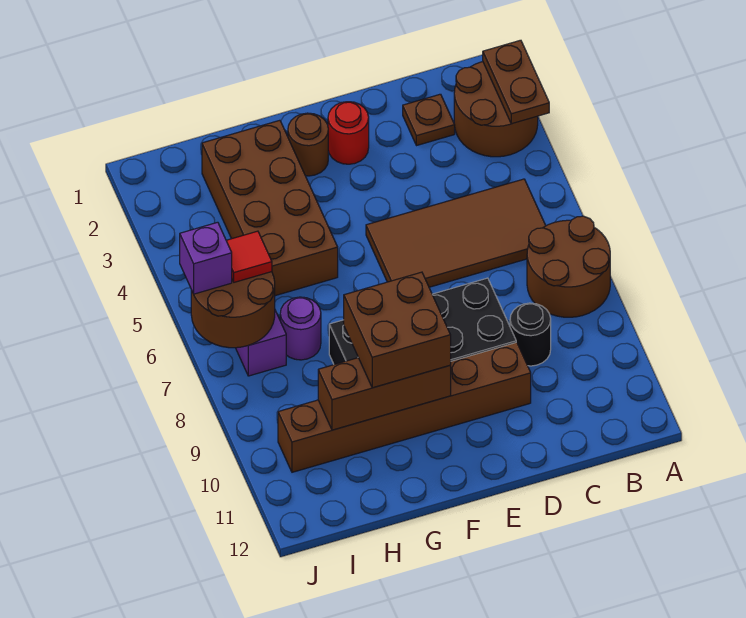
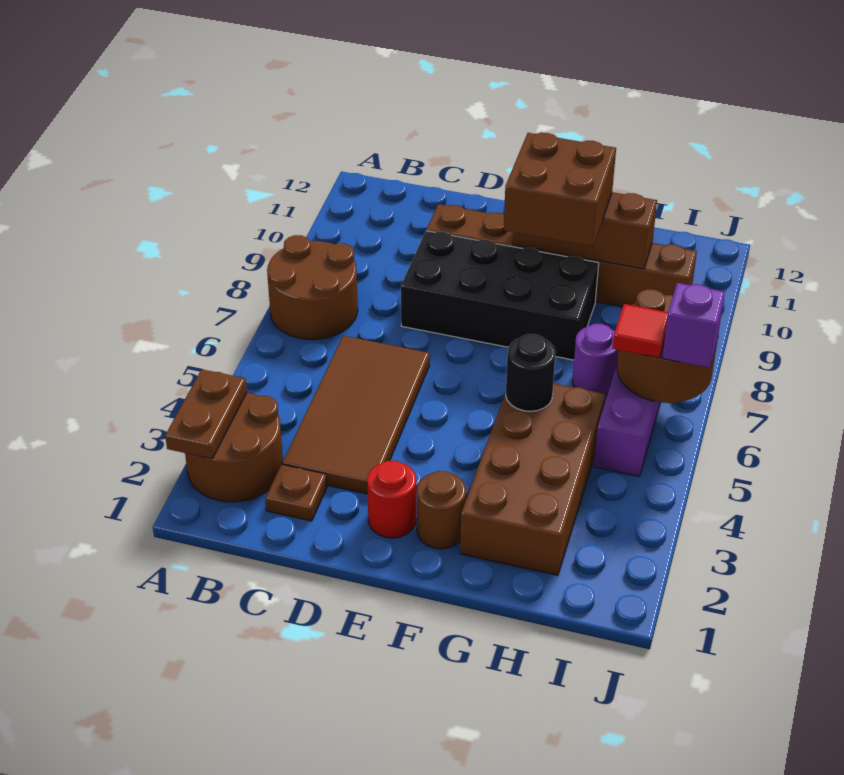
brown tile B5:E6 level 1 -> brown tile C3:D6 level 1
black round brick C9 level 1 -> black round brick G5 level 2

